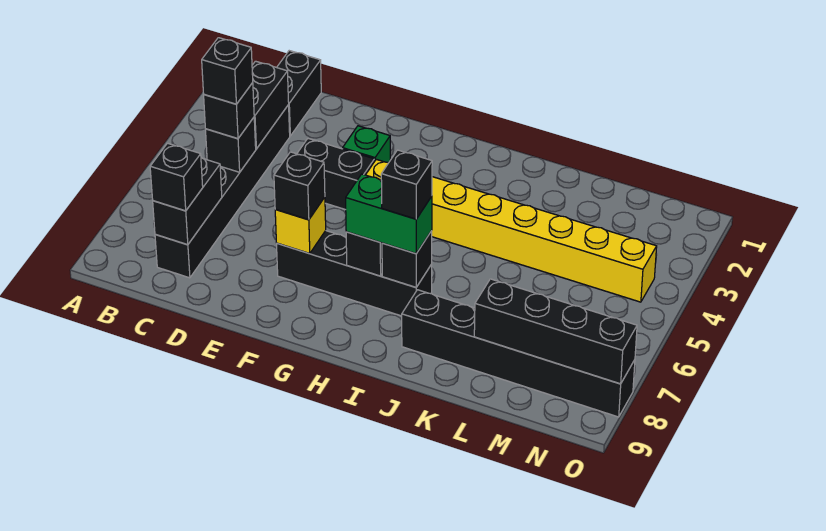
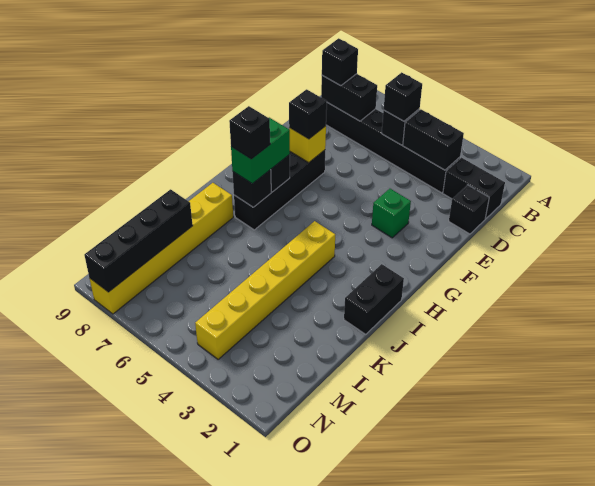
black brick C5 level 4 -> black brick D1 level 1
black brick E4:F4 level 1 -> black brick I1:J1 level 1
yellow brick G4:N4 level 1 -> yellow brick I4:N4 level 1
black brick J8:O8 level 1 -> yellow brick J8:O8 level 1

